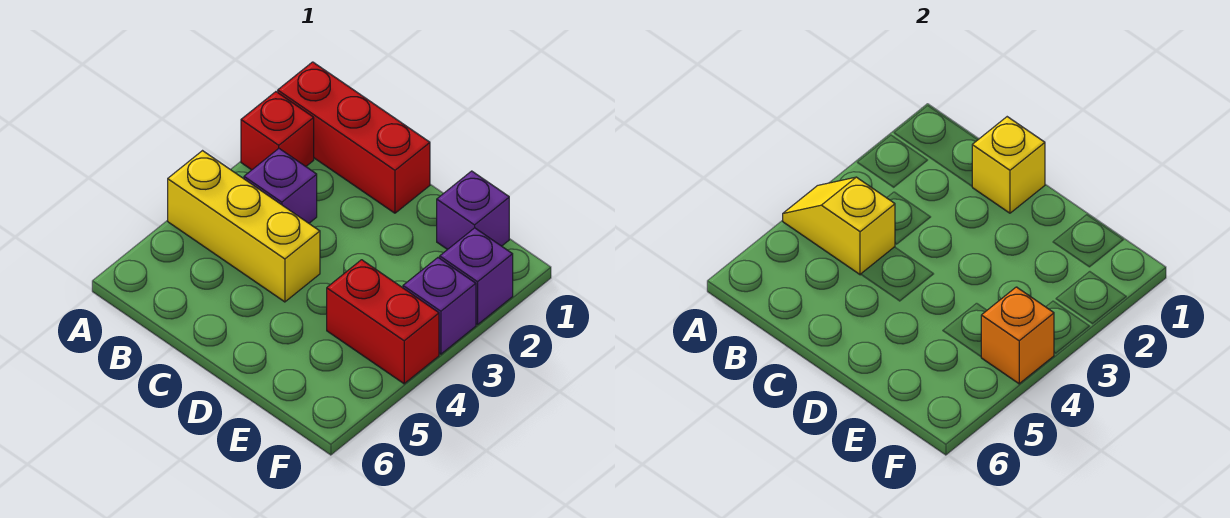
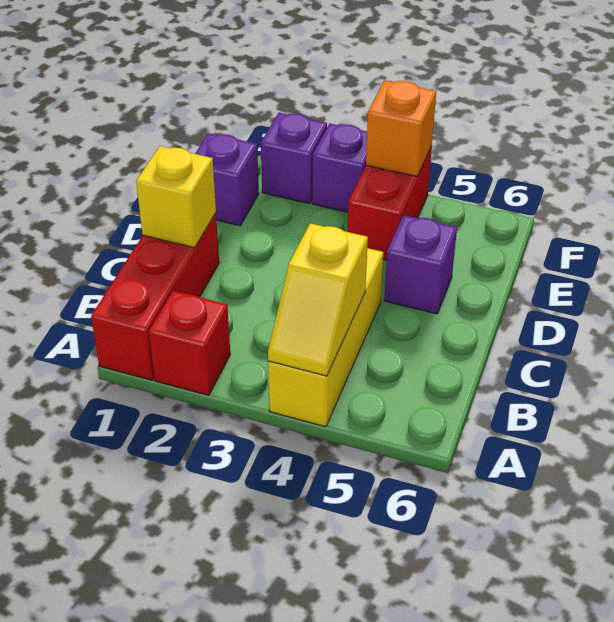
purple brick B3 level 1 -> purple brick D5 level 1

